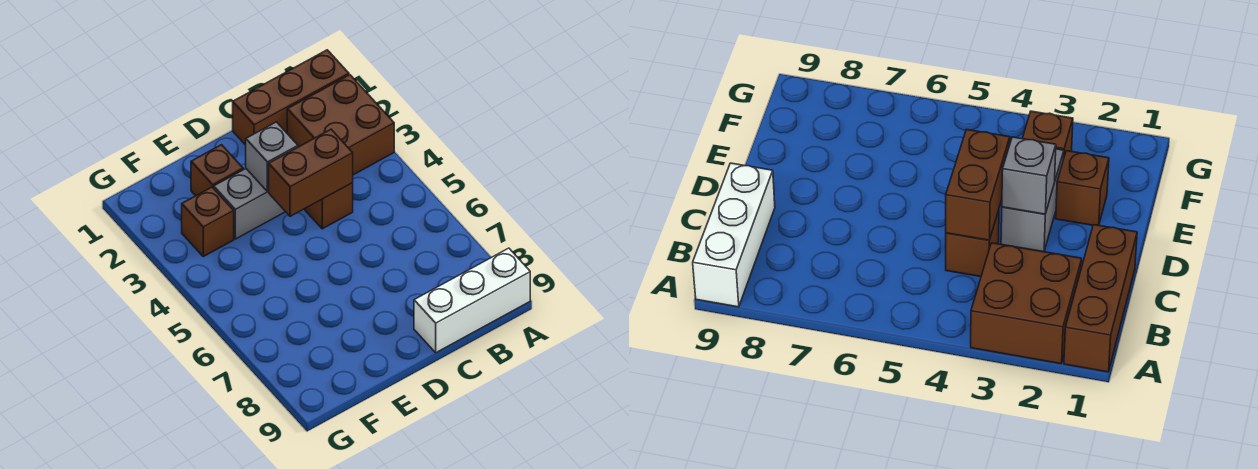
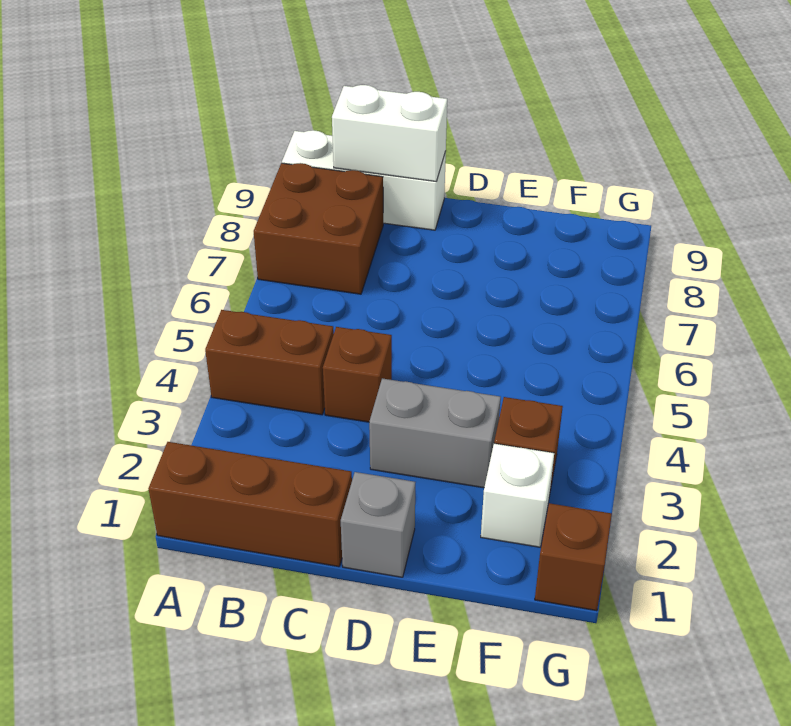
brown brick A2:B3 level 1 -> brown brick A7:B8 level 1
none -> white brick B9:C9 level 2
brown brick C4:D4 level 2 -> brown brick A4:B4 level 1
grey brick D3 level 2 -> grey brick D1 level 1
brown brick E2 level 1 -> brown brick G1 level 1
none -> white brick F2 level 1

